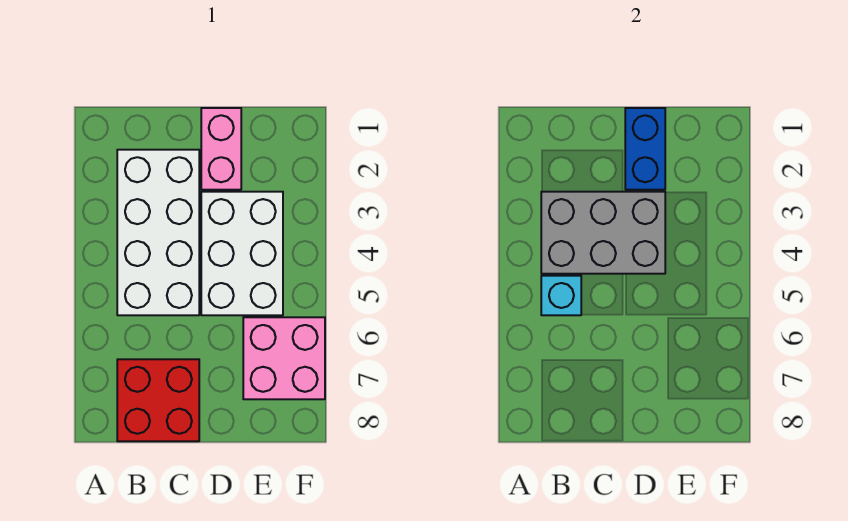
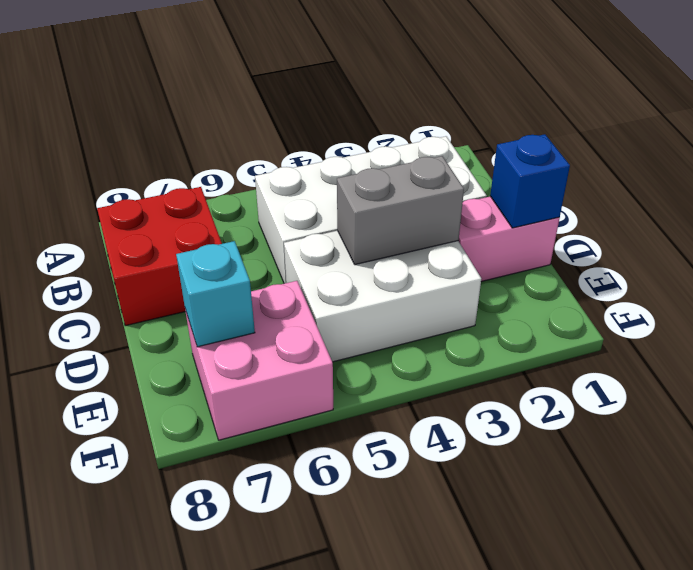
grey brick B3:D4 level 2 -> grey brick D3:D4 level 2
cyan brick B5 level 2 -> cyan brick E7 level 2
blue brick D1:D2 level 2 -> blue brick D1 level 2

